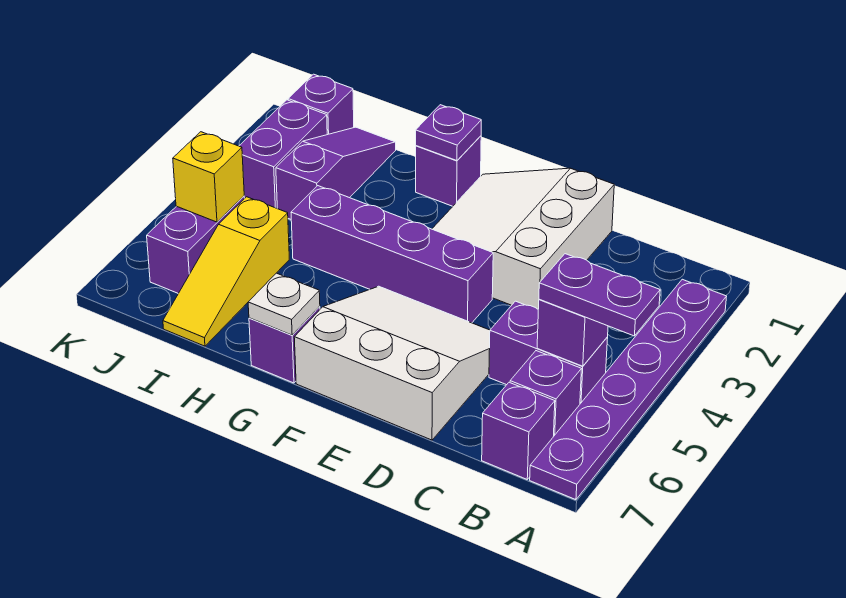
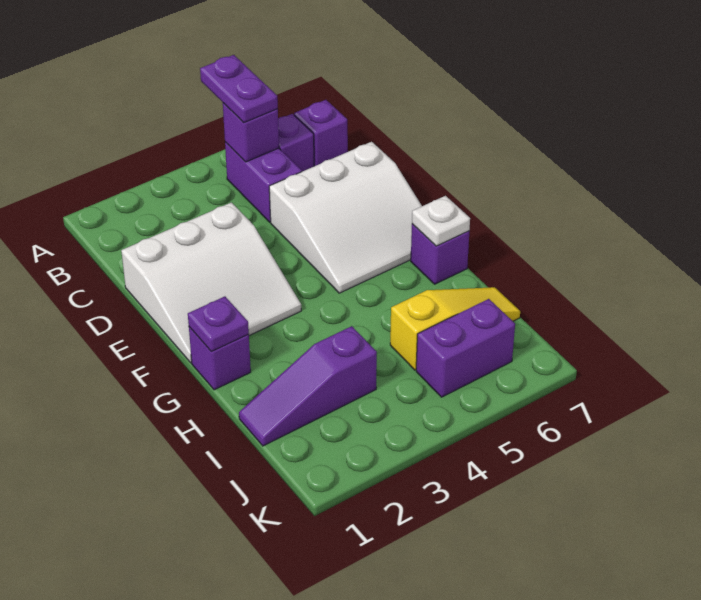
purple plate A2:A7 level 1 -> none
white slope D5:F7 level 1 top 7 -> white slope D5:F7 level 1 top D
purple brick E4:H4 level 1 -> none
purple brick J1 level 1 -> none
purple brick J2:J3 level 1 -> none
yellow brick J5 level 2 -> none

